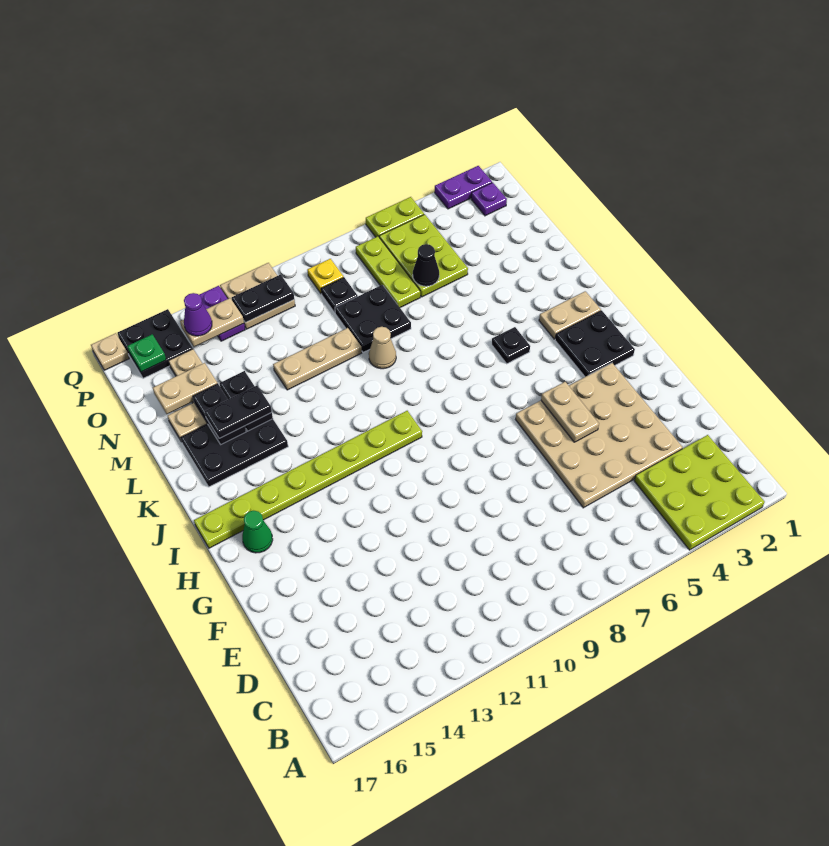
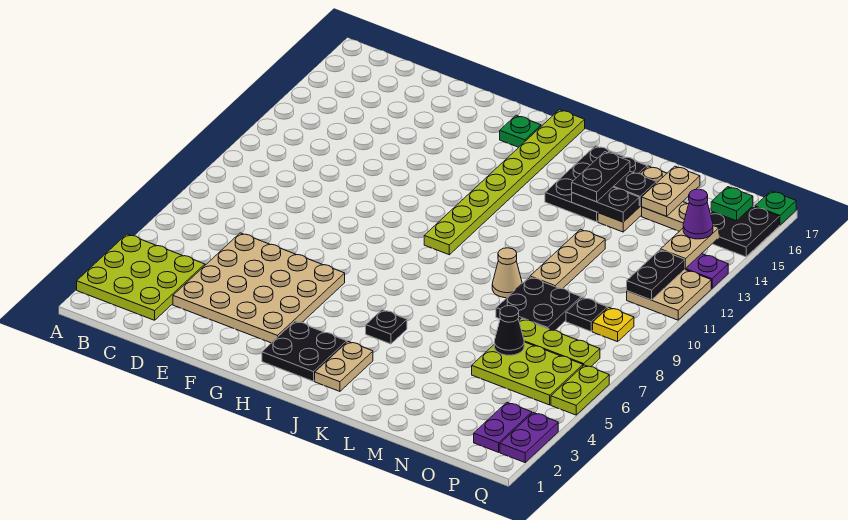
tan plate F5:G5 level 2 -> none
green cone H16 level 1 -> green plate H16 level 1
purple plate P2 level 1 -> purple plate P2:P3 level 1
tan plate Q17 level 1 -> green plate Q17 level 1

